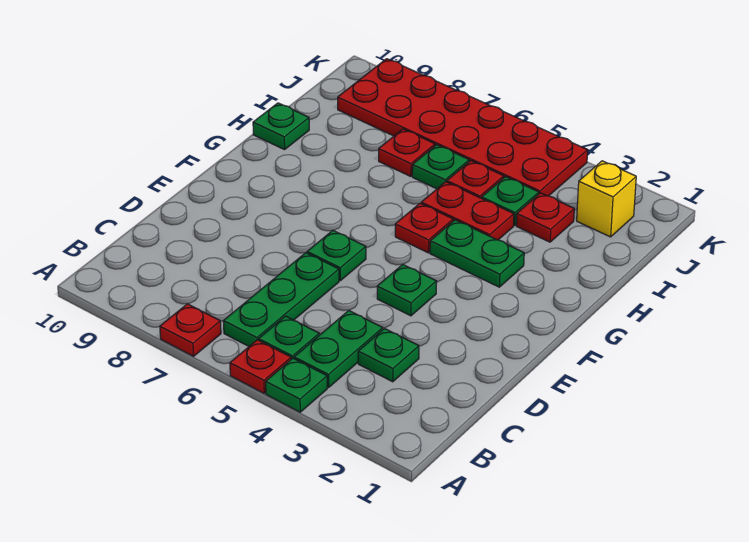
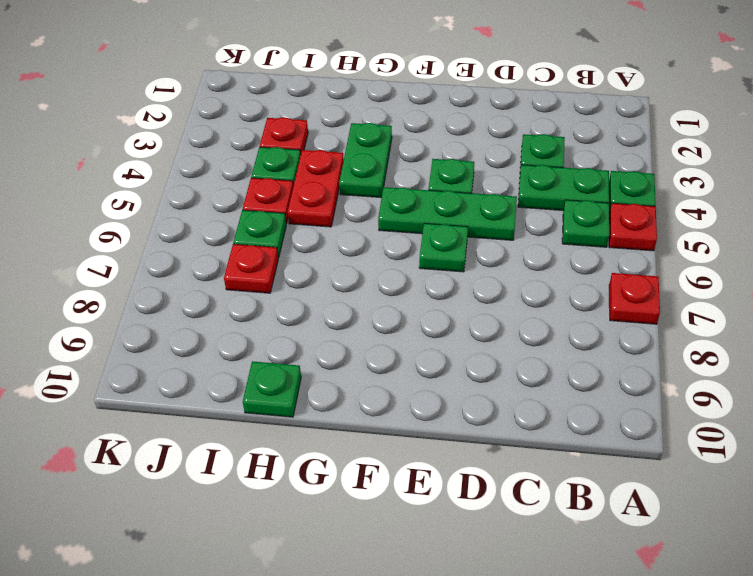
green plate B6:D6 level 1 -> green plate D5:F5 level 1
red plate G5 level 1 -> none
yellow brick J2 level 1 -> none
red plate J4:K9 level 1 -> none

